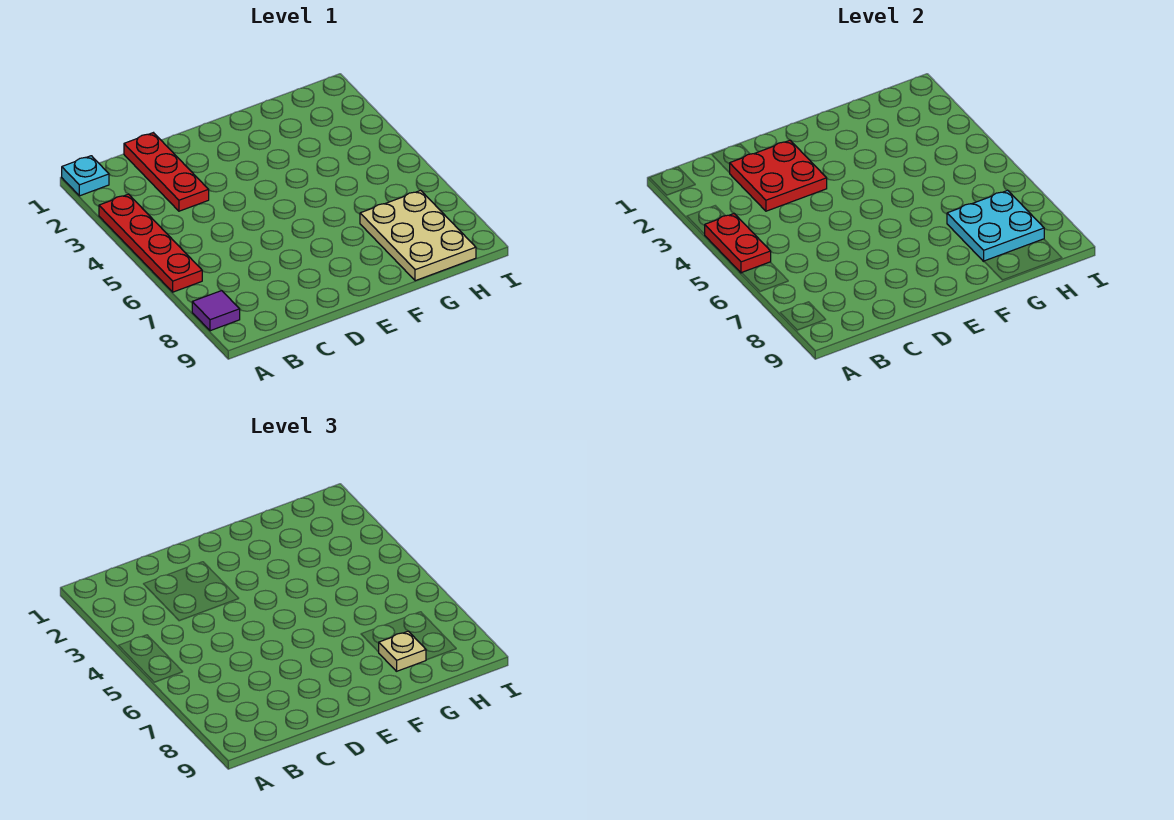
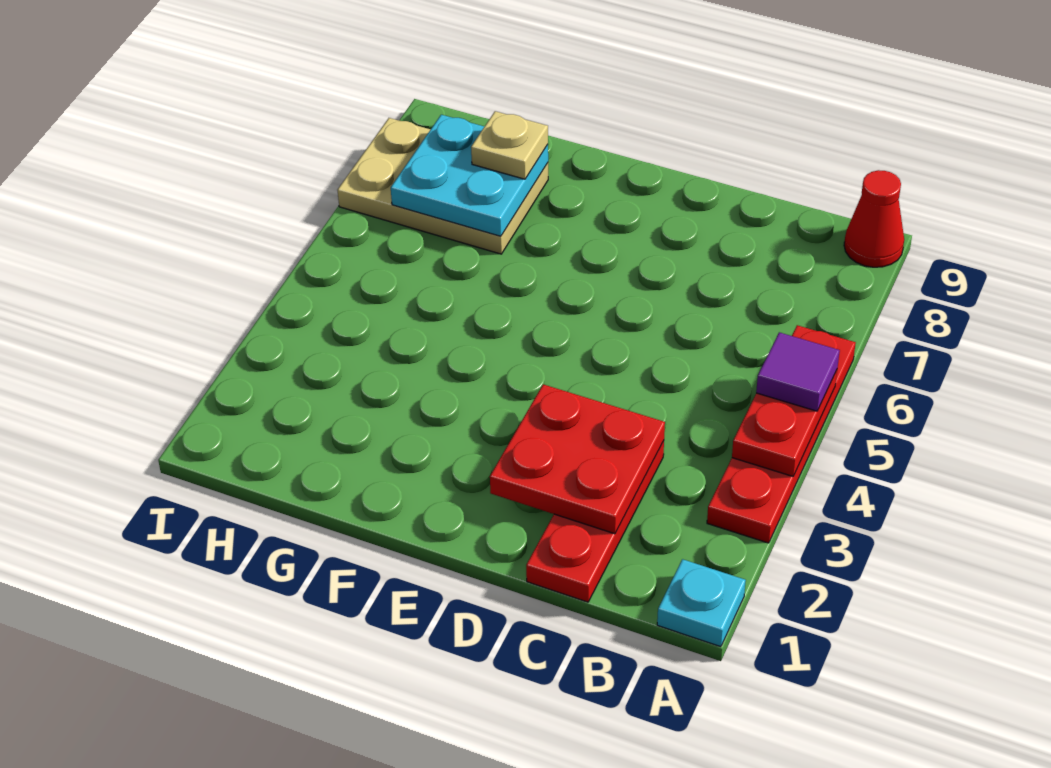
purple tile A8 level 1 -> purple tile A5 level 3
none -> red cone A9 level 1
tan plate G7:H9 level 1 -> tan plate G7:I8 level 1

